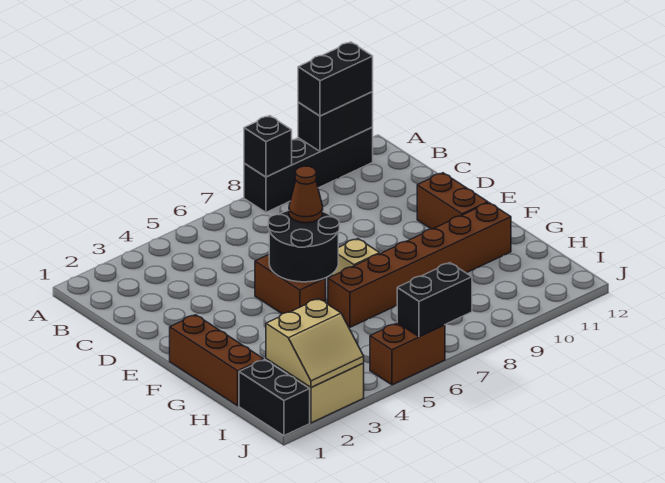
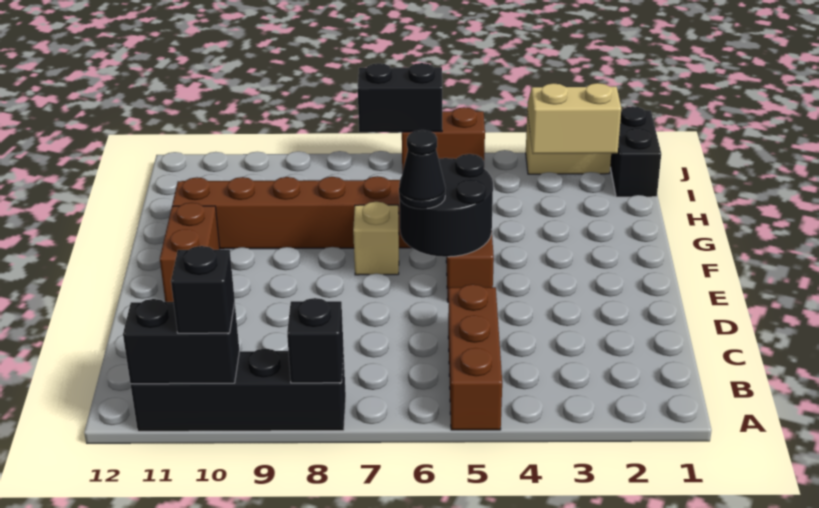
black brick A10:A11 level 3 -> black brick A10 level 3
brown cone E6 level 3 -> black cone E6 level 3
brown brick F1:H1 level 1 -> brown brick A5:C5 level 1

